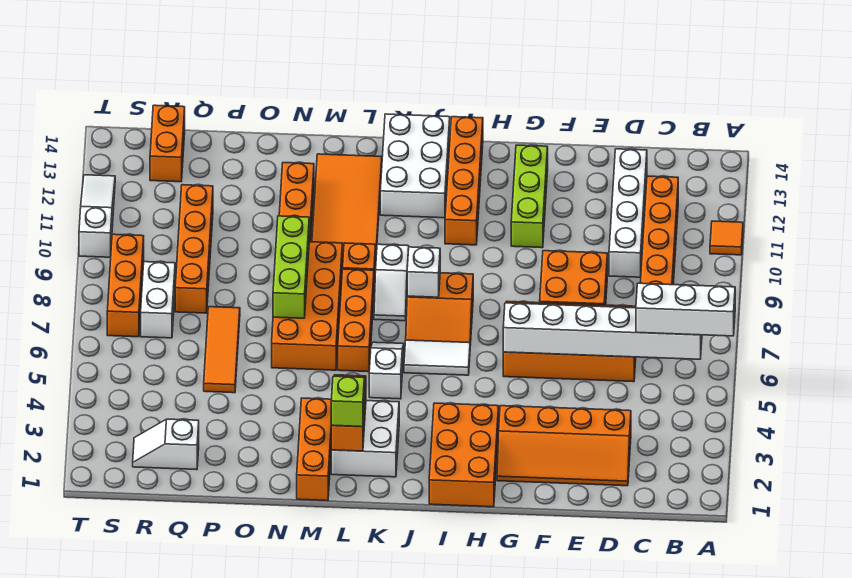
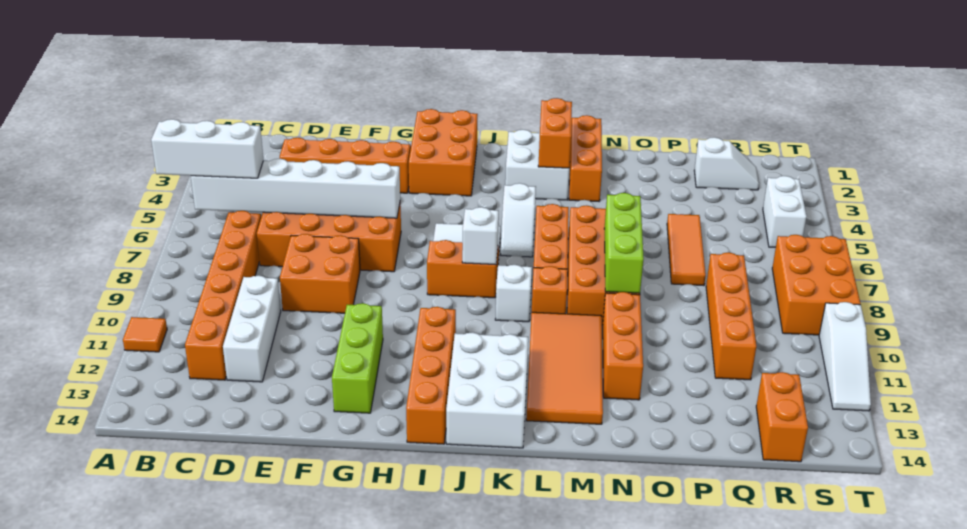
white brick D10:D13 level 1 -> white brick D10:D12 level 1
lime brick L2 level 3 -> none
white brick R7:R8 level 1 -> white brick S4:S5 level 1
orange brick S7:S9 level 1 -> orange brick S7:T9 level 1

